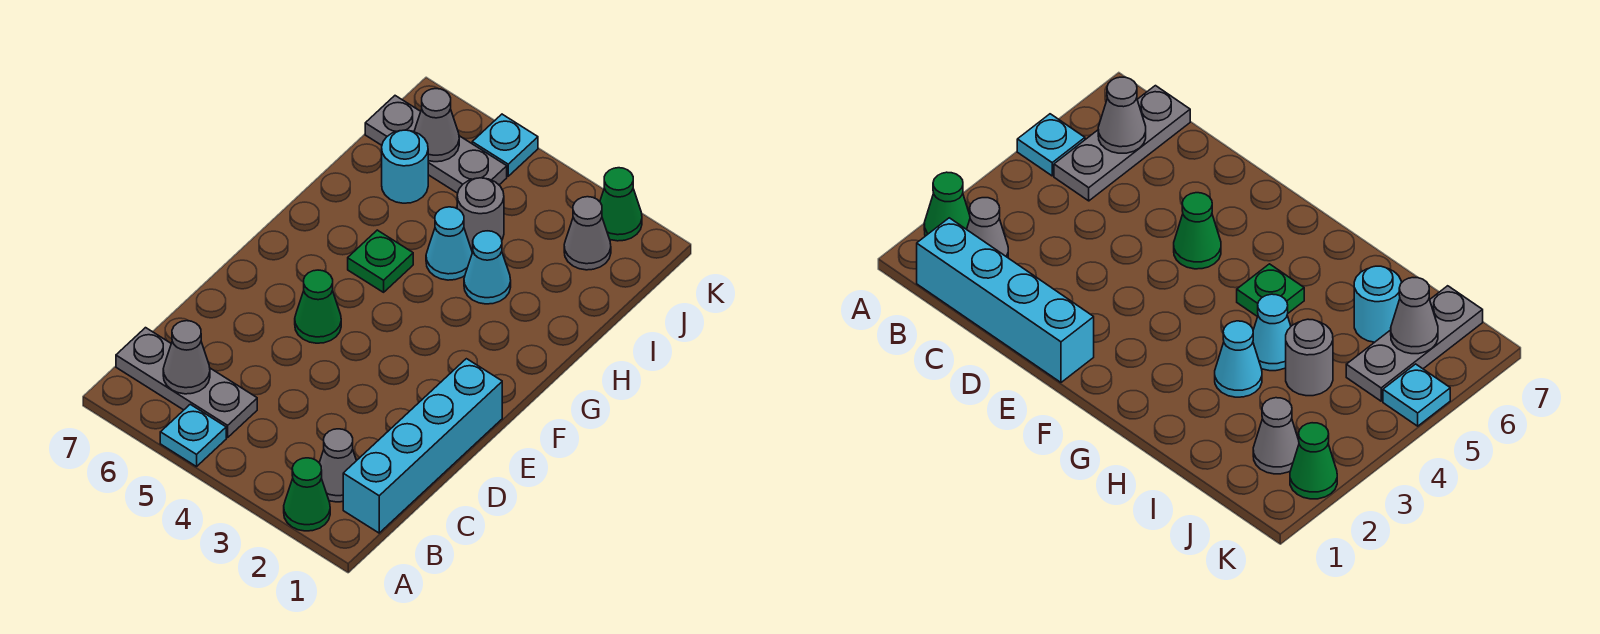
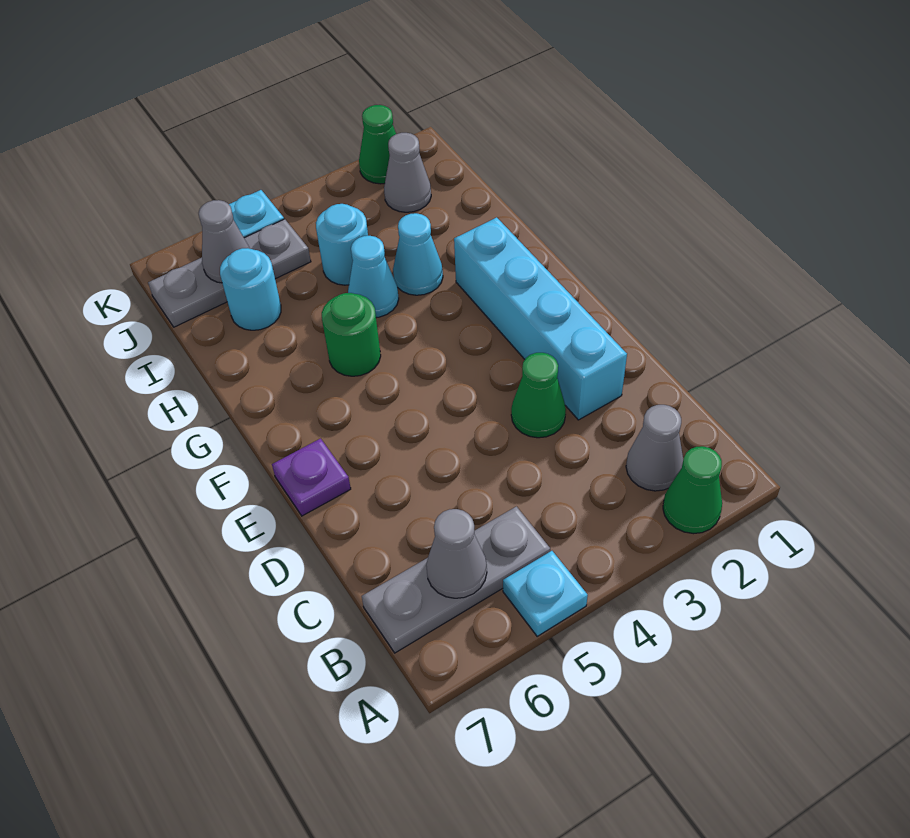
cyan brick B1:E1 level 1 -> cyan brick D2:G2 level 1
green cone E5 level 1 -> green cone D3 level 1
none -> purple plate E7 level 1
green plate G5 level 1 -> green round brick G5 level 1
grey round brick I4 level 1 -> cyan round brick I4 level 1

